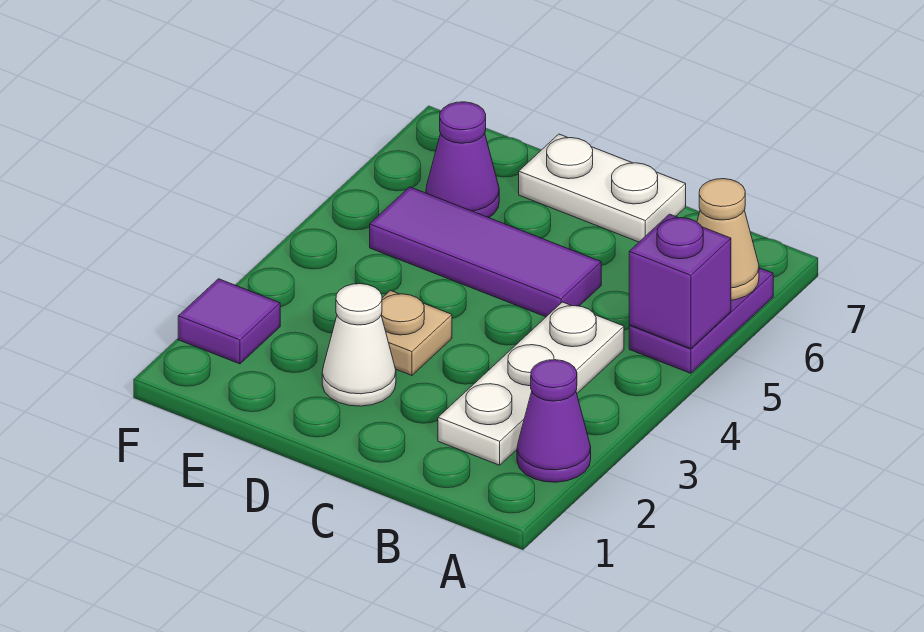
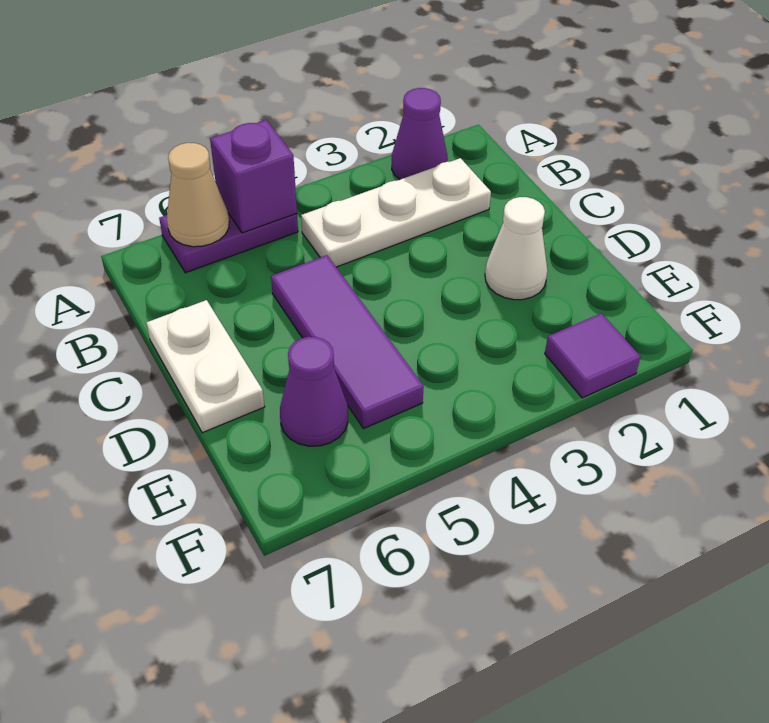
tan plate D3 level 1 -> none

